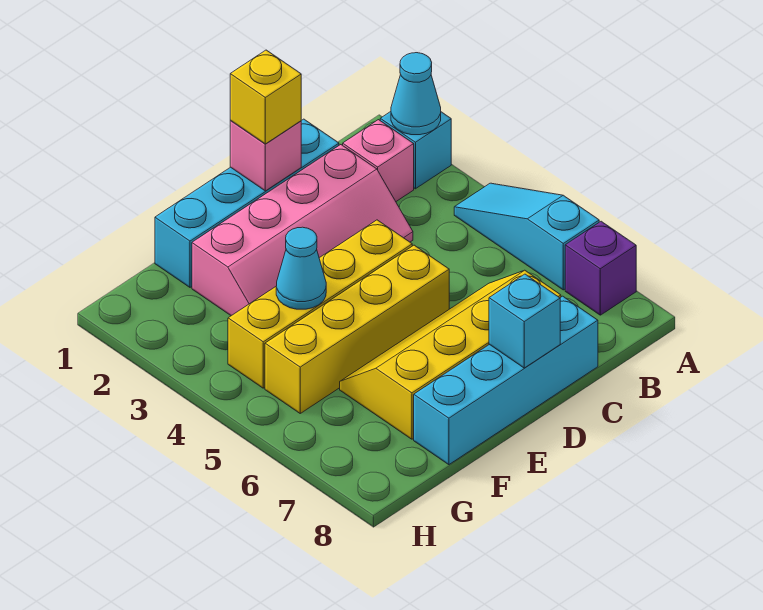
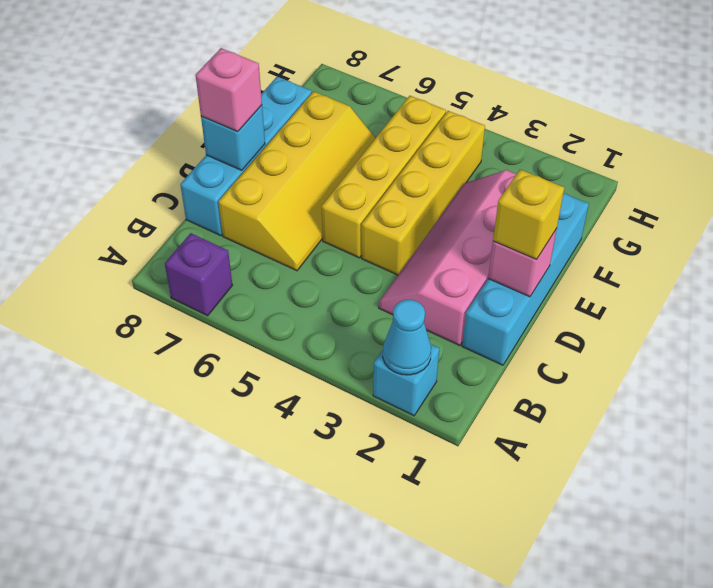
cyan slope A4:A6 level 1 top 6 -> none
pink brick B2 level 1 -> pink brick D8 level 3
cyan cone F4 level 2 -> none

